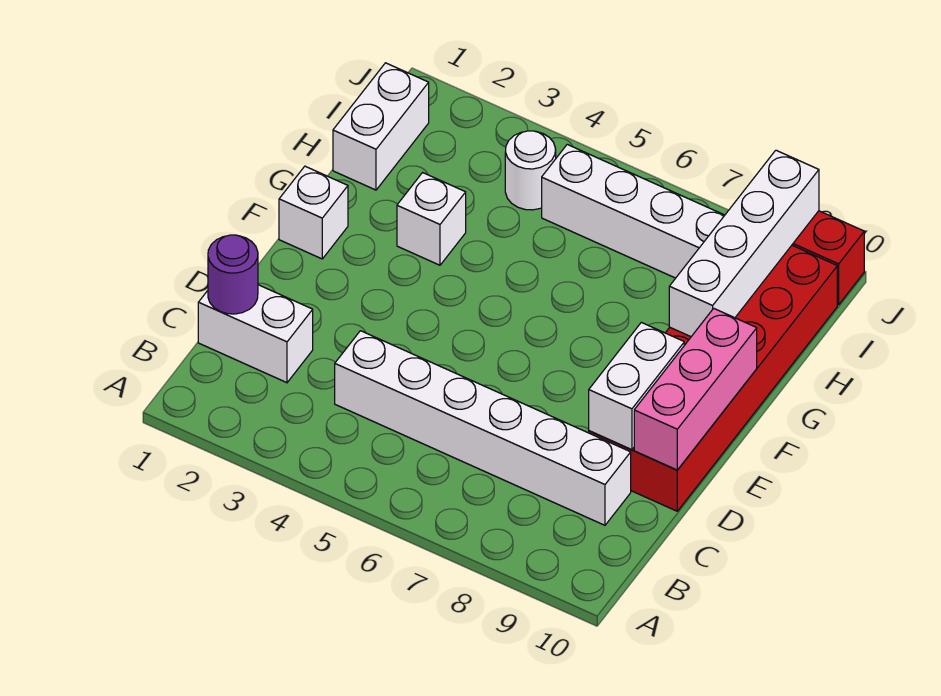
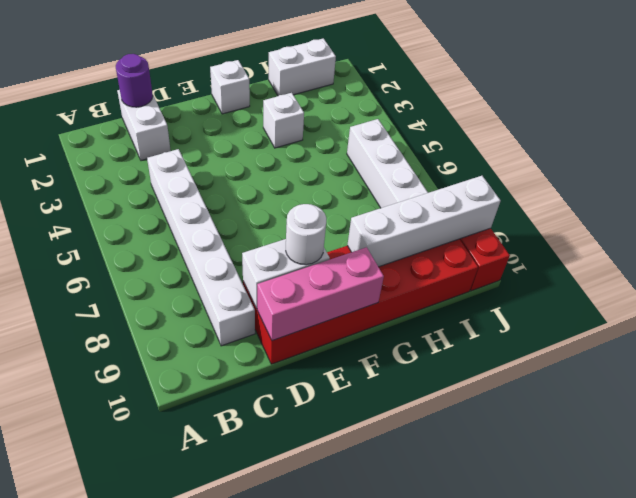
white round brick I4 level 1 -> white round brick E9 level 3

